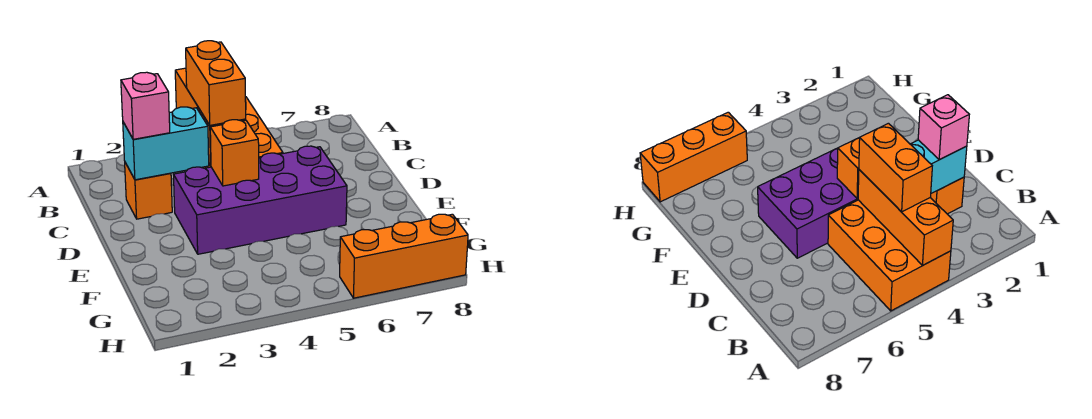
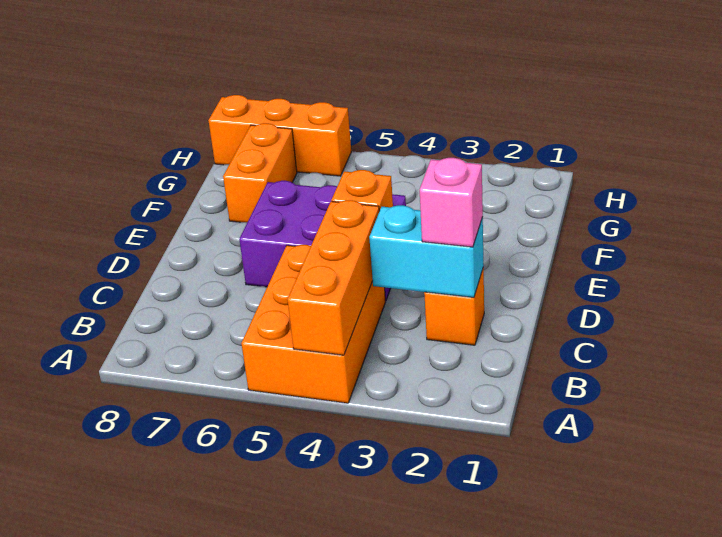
orange brick B4:C4 level 3 -> orange brick F7:G7 level 1
purple brick D3:E6 level 1 -> purple brick D4:E6 level 1

